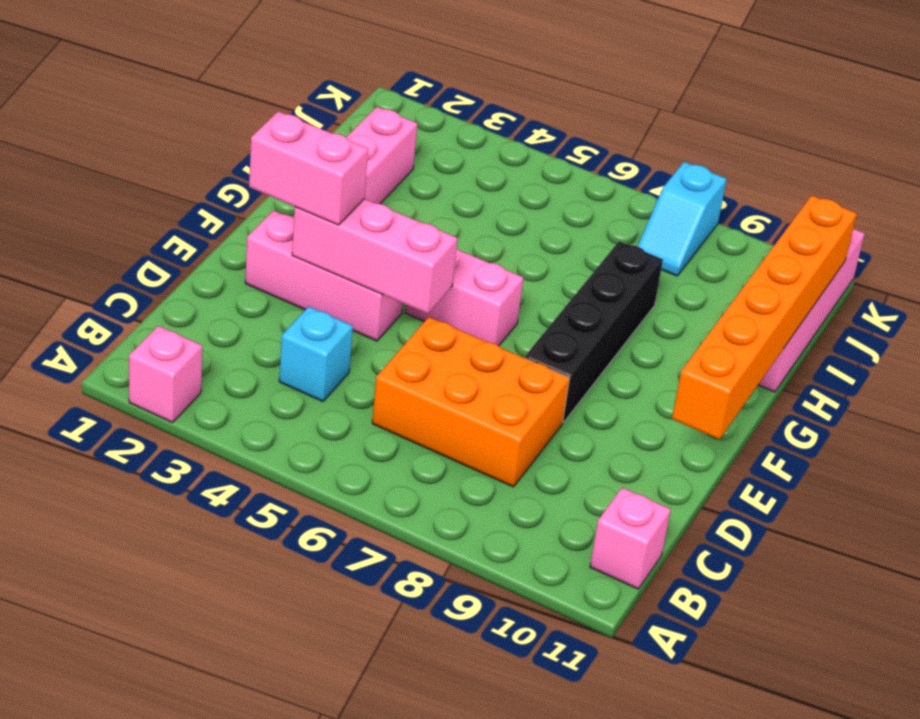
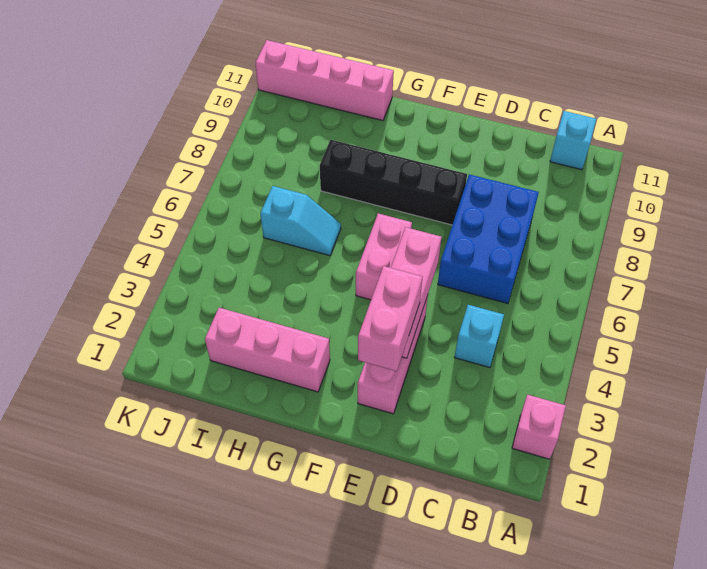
pink brick B11 level 1 -> cyan brick B11 level 1
orange brick C6:D8 level 1 -> blue brick C6:D8 level 1
orange brick E11:J11 level 2 -> none
cyan slope J8:K8 level 1 top K -> cyan slope H6:I6 level 1 top I

